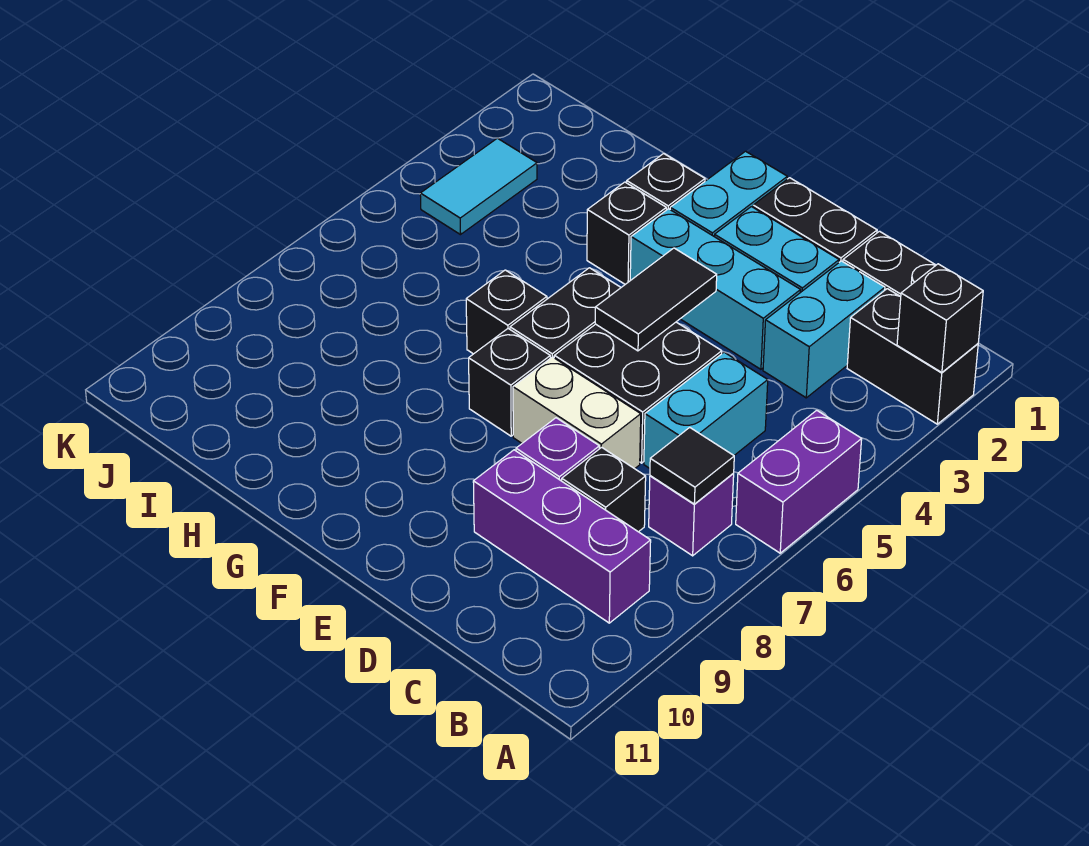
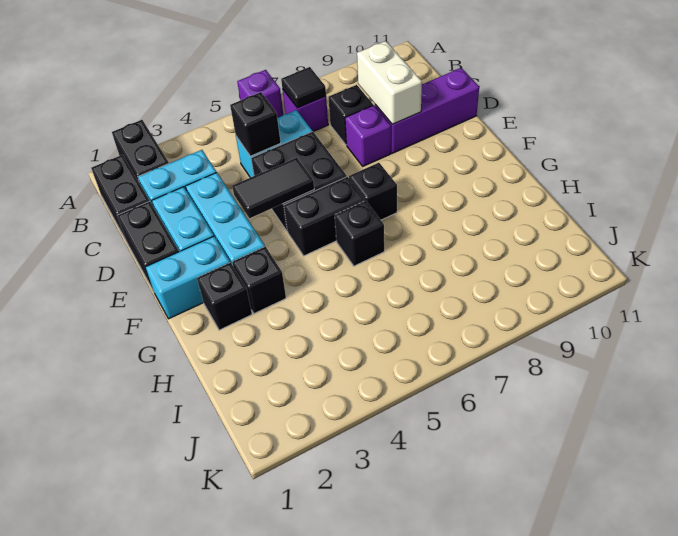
black brick A2 level 2 -> black brick C5 level 2
purple brick A5:A6 level 1 -> purple brick A6 level 1
purple brick B9:D9 level 1 -> purple brick D9:D11 level 1
white brick D7:E7 level 1 -> white brick C9:D9 level 2
cyan tile J3:J4 level 1 -> none

